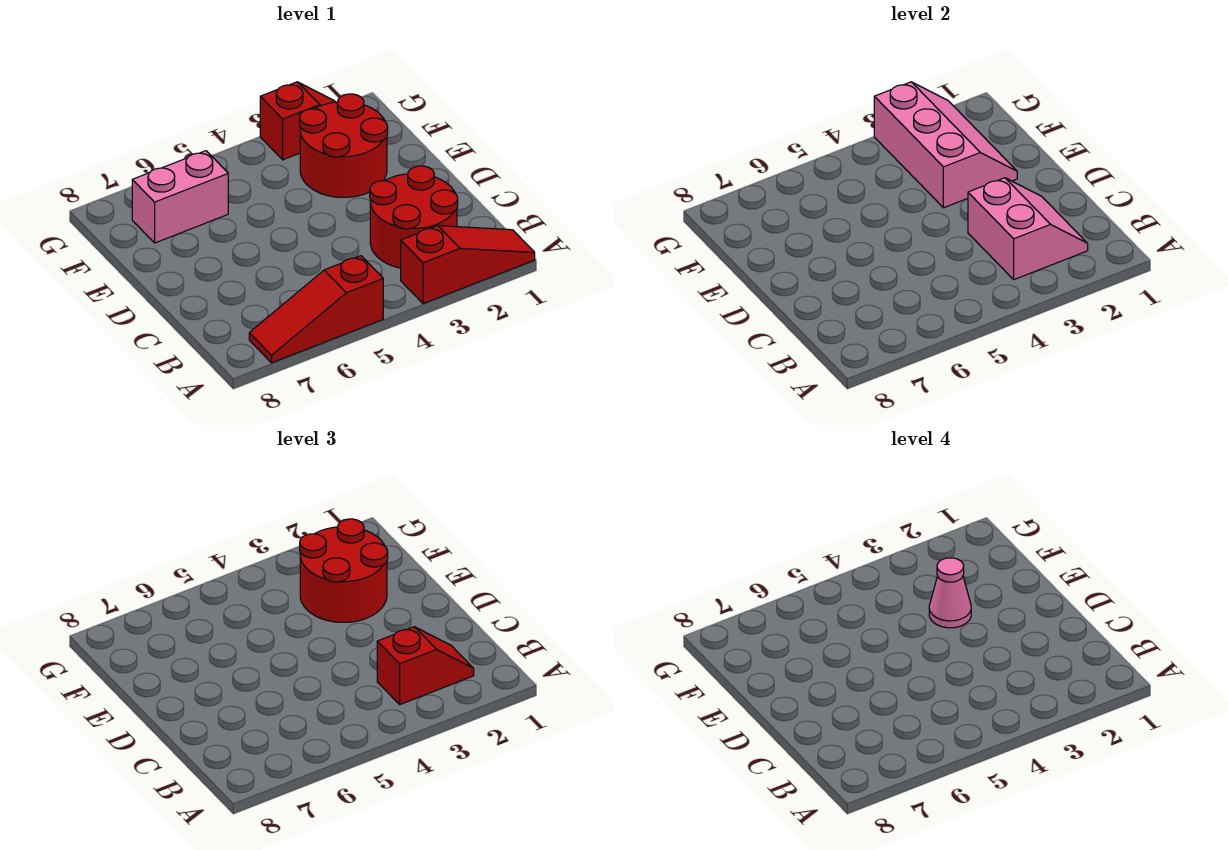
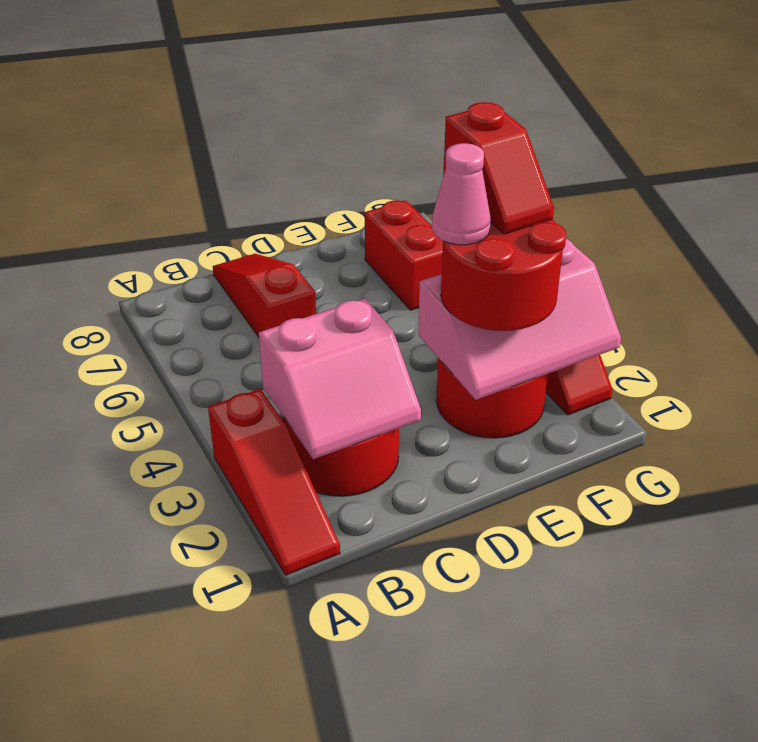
red slope A5:A7 level 1 top 5 -> red slope C6:C8 level 1 top 6
red slope B2:B3 level 3 top 3 -> red slope F3:F4 level 4 top 4
pink brick F6:F7 level 1 -> red brick F6:F7 level 1

